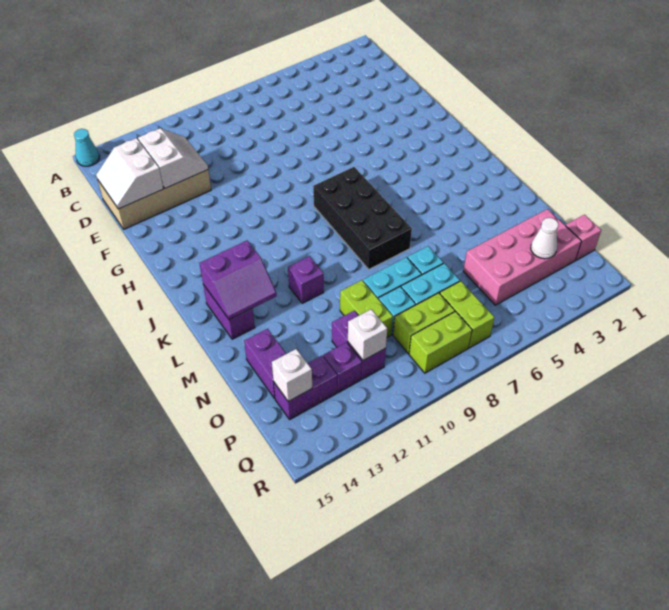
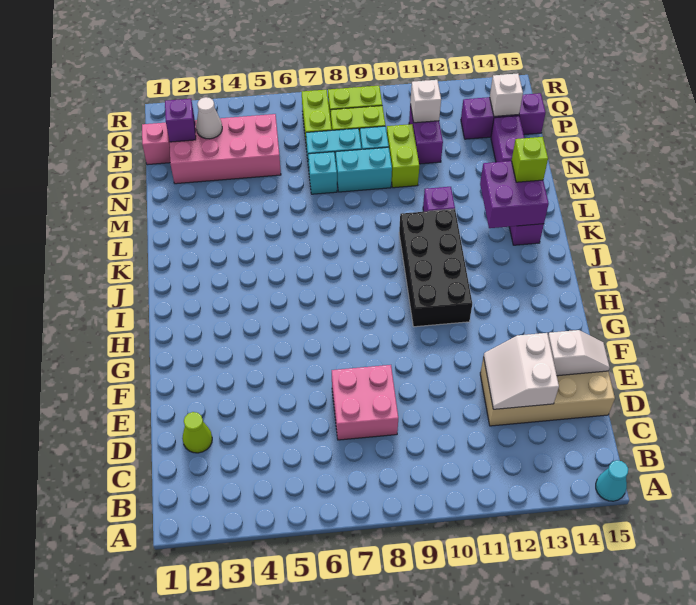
none -> lime cone D2 level 1
none -> pink brick D7:E8 level 1
white slope D14:E15 level 2 top 14 -> white slope E14:E15 level 2 top 14
black brick I7:L8 level 1 -> black brick H10:K11 level 1
purple slope K13:L14 level 2 top K -> purple brick K13:L14 level 2
none -> lime brick L14 level 3
purple brick P12 level 1 -> purple brick P2 level 2
purple brick P13:P14 level 1 -> purple brick P13:P15 level 1

